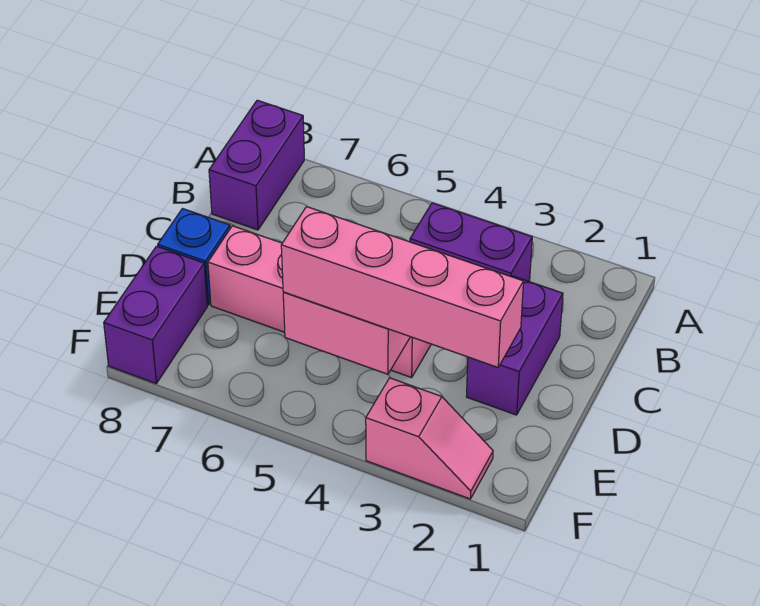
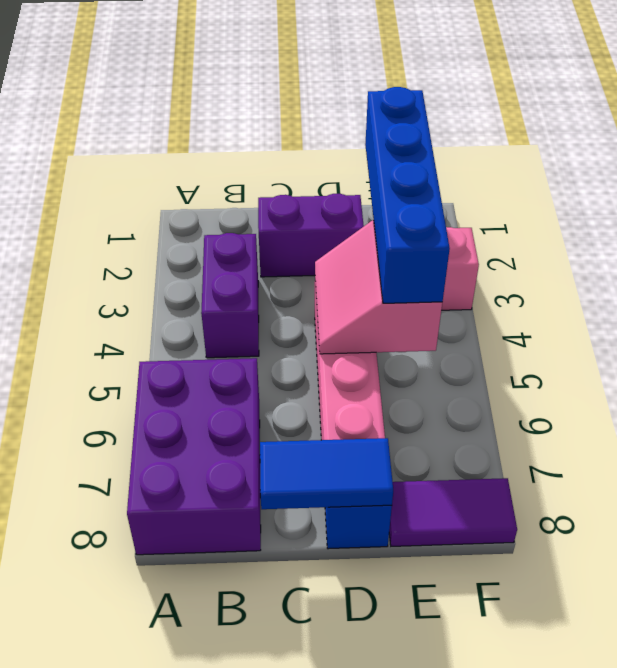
purple brick A8:B8 level 1 -> purple brick A6:B8 level 1
none -> blue tile C8:D8 level 2
pink brick E2:E5 level 3 -> blue brick E2:E5 level 3
purple brick E8:F8 level 1 -> purple tile E8:F8 level 1

